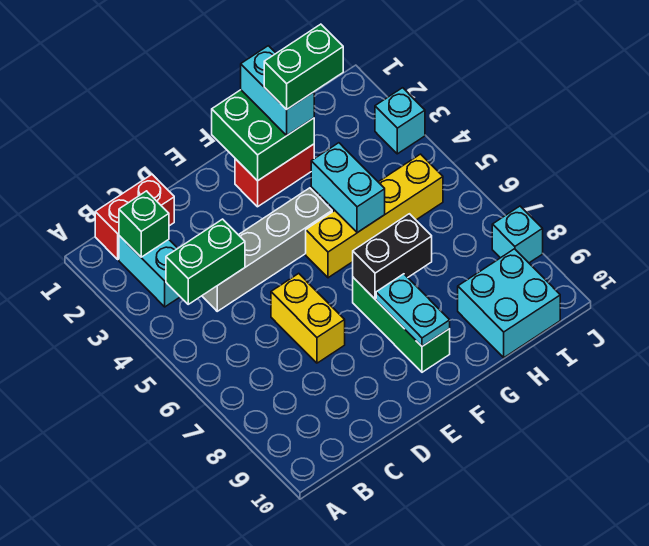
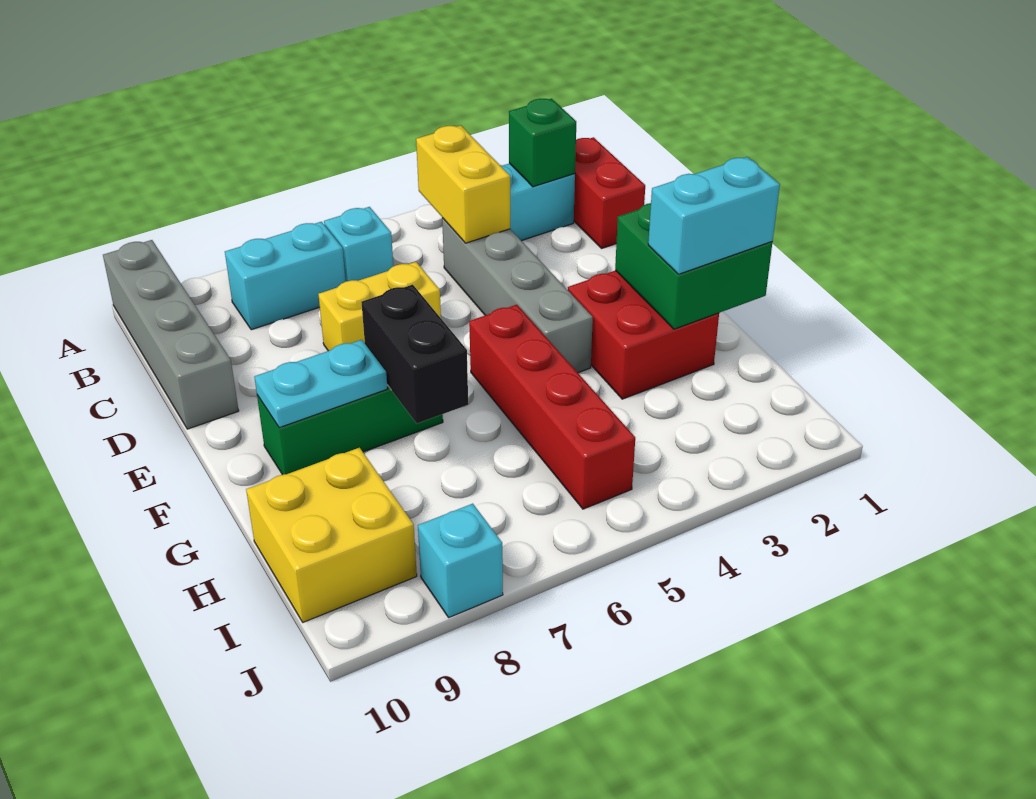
none -> grey brick A10:D10 level 1
green brick B4:C4 level 2 -> yellow brick B4:C4 level 2
red brick F2:G2 level 1 -> red brick F2:G3 level 1
yellow brick F5:I5 level 1 -> red brick F5:I5 level 1
green brick G2:H2 level 4 -> none
cyan brick G4:G5 level 2 -> cyan brick B7:B8 level 1
cyan brick H9:I10 level 1 -> yellow brick H9:I10 level 1
cyan brick J3 level 1 -> cyan brick B6 level 1

